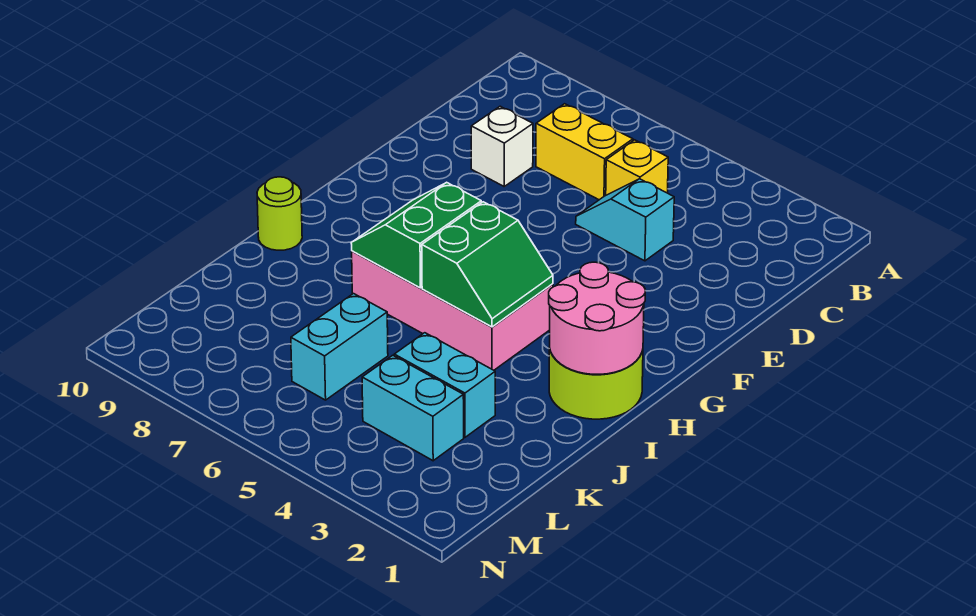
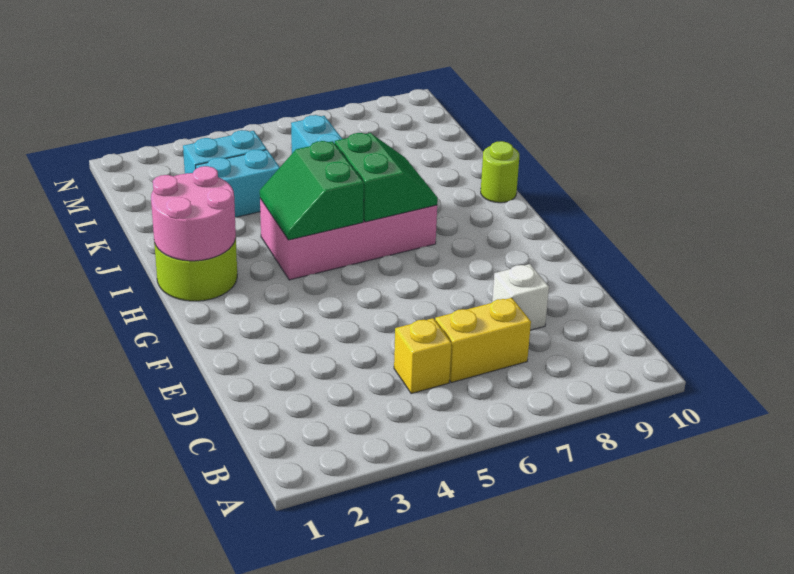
cyan slope D4:D5 level 1 top 4 -> none

